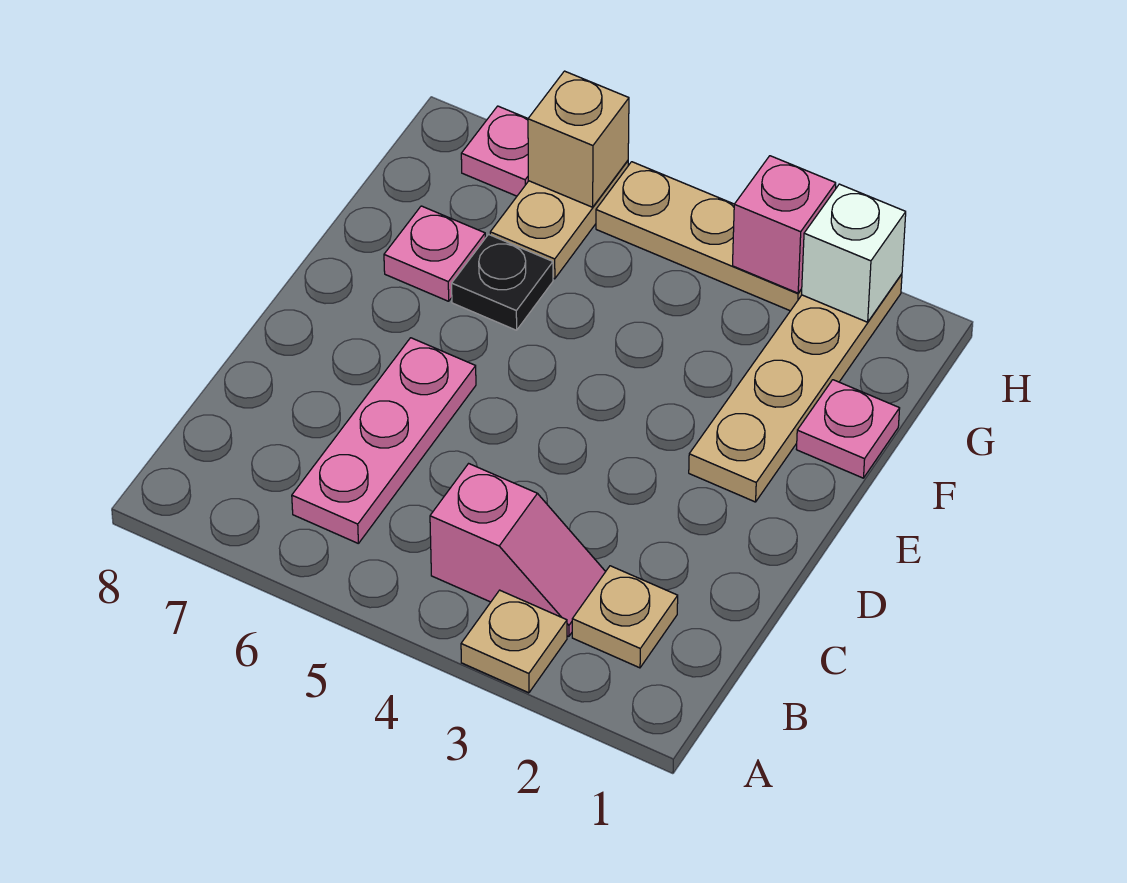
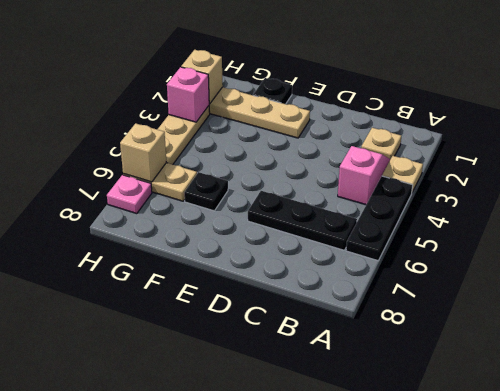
none -> black plate A4:A6 level 1
pink plate B6:D6 level 1 -> black plate B6:D6 level 1
pink plate F1 level 1 -> black plate F1 level 1
pink plate F7 level 1 -> none
white brick H2 level 2 -> tan brick H2 level 2

